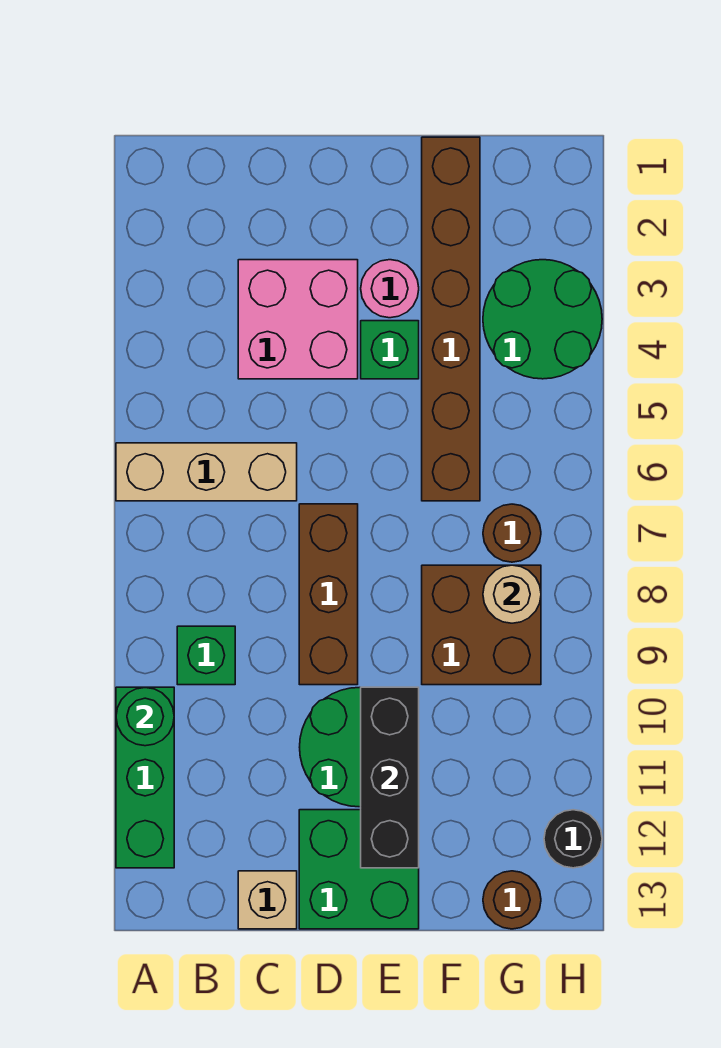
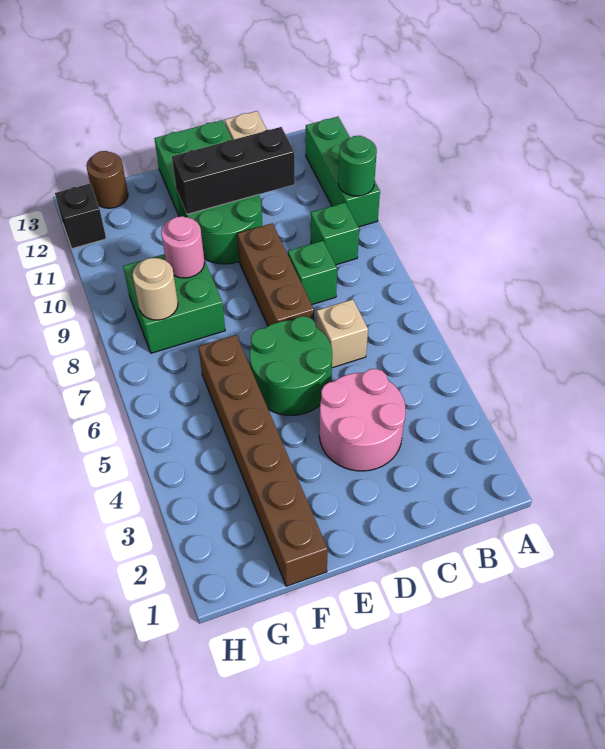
tan brick A6:C6 level 1 -> tan brick C6 level 1
pink brick C3:D4 level 1 -> pink round brick C3:D4 level 1
pink round brick E3 level 1 -> pink round brick F9 level 2
green brick E4 level 1 -> green brick C8 level 1
black brick E10:E12 level 2 -> black brick C11:E11 level 2
brown brick F8:G9 level 1 -> green brick F8:G9 level 1
green round brick G3:H4 level 1 -> green round brick D5:E6 level 1
brown round brick G7 level 1 -> none
black round brick H12 level 1 -> black brick H12 level 1

